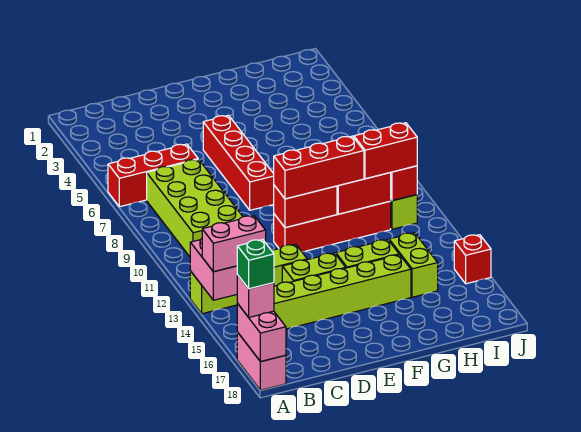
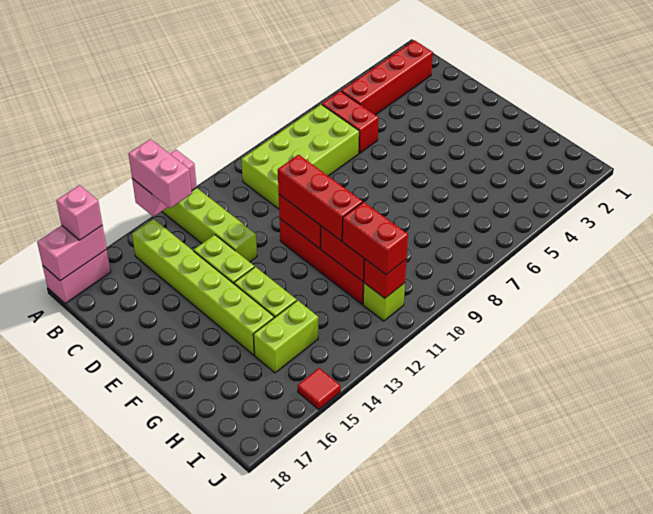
red brick A6:C6 level 1 -> red brick B6:C6 level 1
green brick A17 level 4 -> none
red brick E5:E8 level 1 -> red brick B2:B5 level 1
red brick J15 level 1 -> red tile J15 level 1

